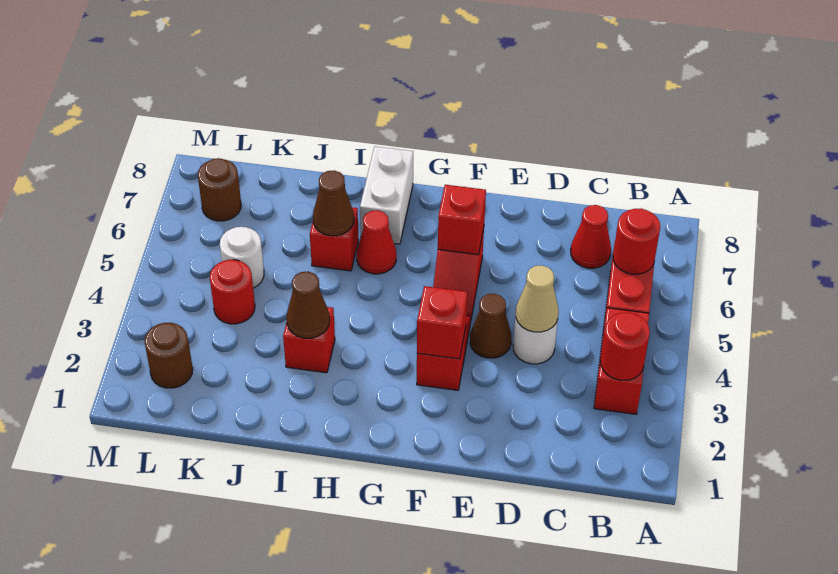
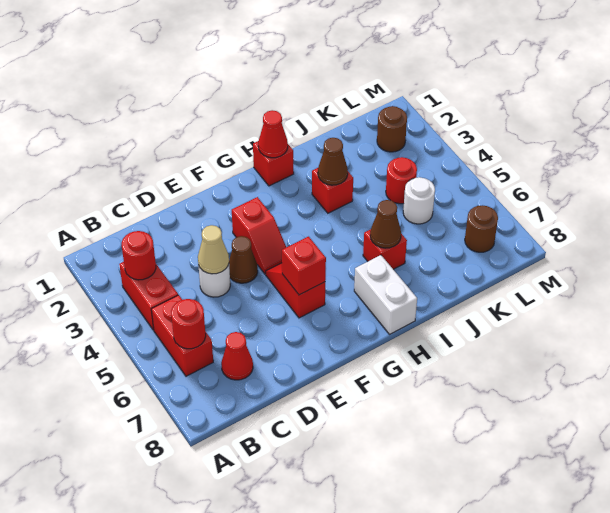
red brick F3 level 2 -> red brick H1 level 1
red cone H6 level 1 -> red cone H1 level 2

